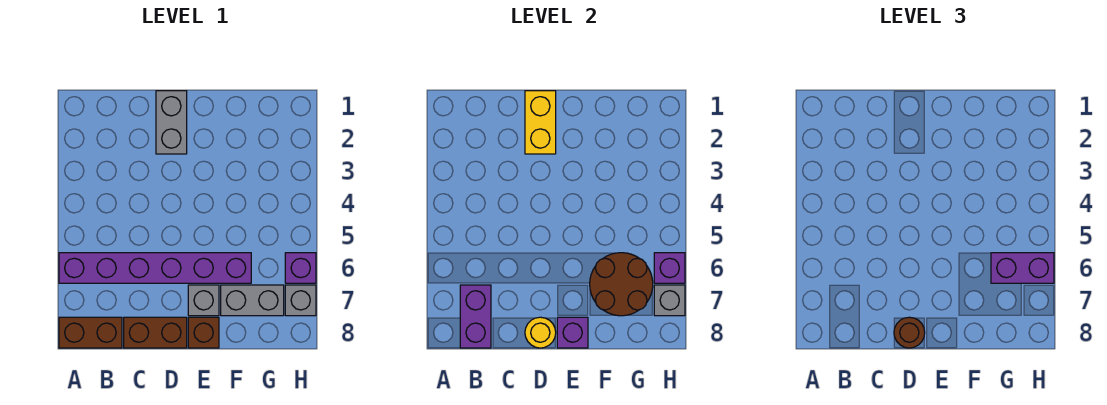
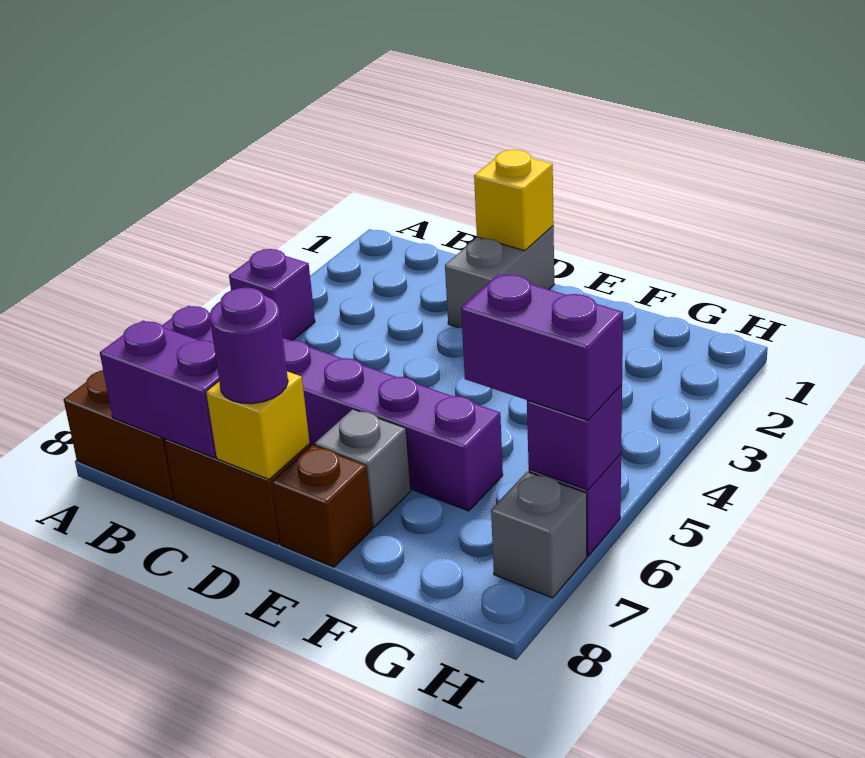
purple brick B7:B8 level 2 -> purple brick B8:C8 level 2
yellow brick D1:D2 level 2 -> yellow brick D1 level 2
yellow round brick D8 level 2 -> yellow brick D8 level 2
brown round brick D8 level 3 -> purple round brick D8 level 3
purple brick E8 level 2 -> purple brick A4 level 1
brown round brick F6:G7 level 2 -> none
grey brick F7:G7 level 1 -> none
grey brick H7 level 2 -> none

